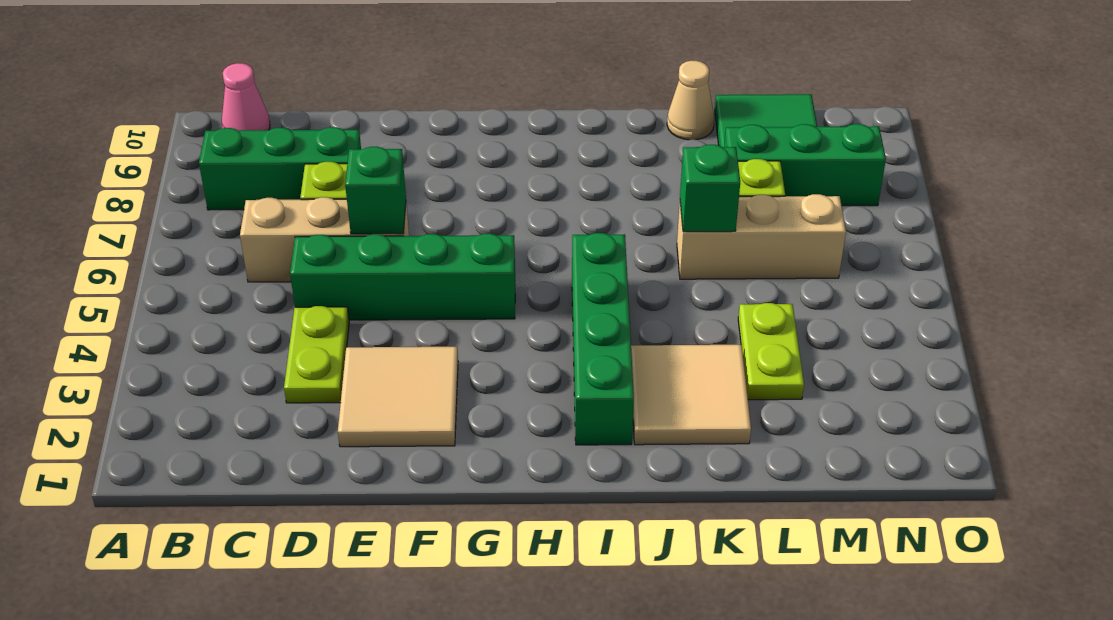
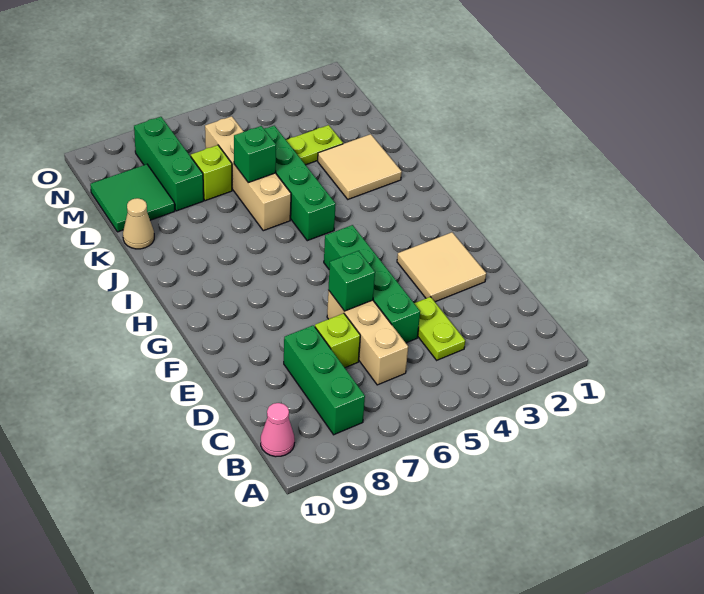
lime plate D3:D4 level 1 -> lime plate C4:D4 level 1
green brick I2:I5 level 1 -> green brick I5:L5 level 1
tan brick K6:M6 level 1 -> tan brick J6:M6 level 1

